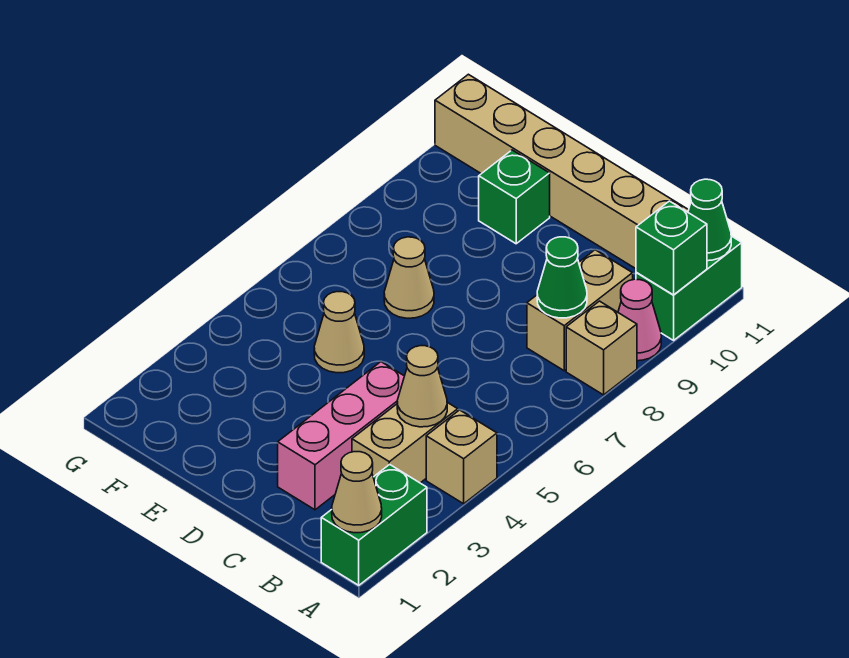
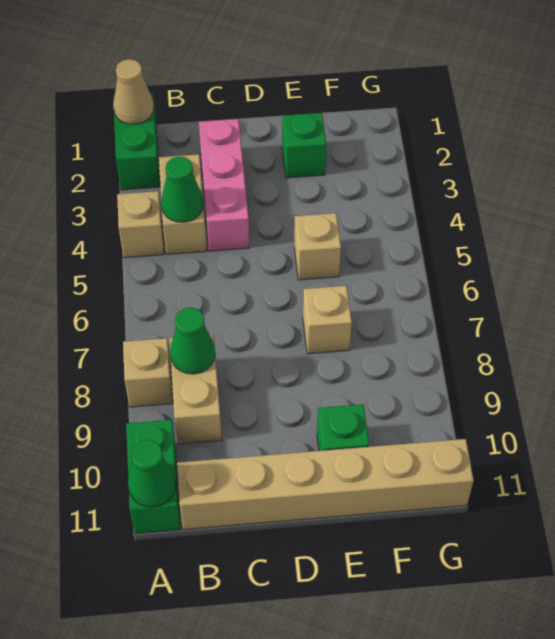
pink cone A9 level 1 -> none
green brick A10 level 2 -> green brick E2 level 1
tan cone B4 level 2 -> green cone B4 level 2
tan cone E5 level 1 -> tan brick E5 level 1
tan cone E7 level 1 -> tan brick E7 level 1

